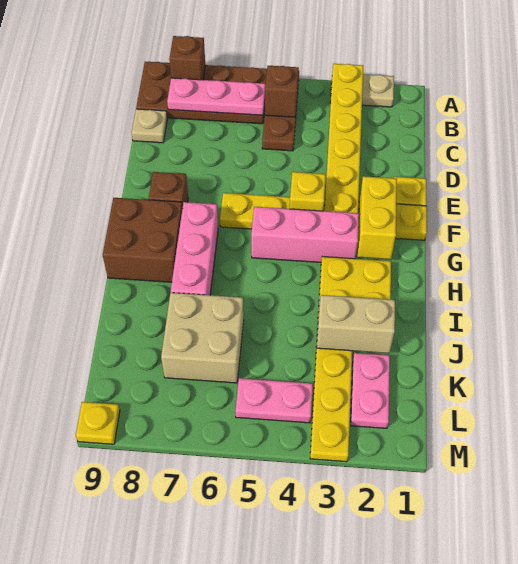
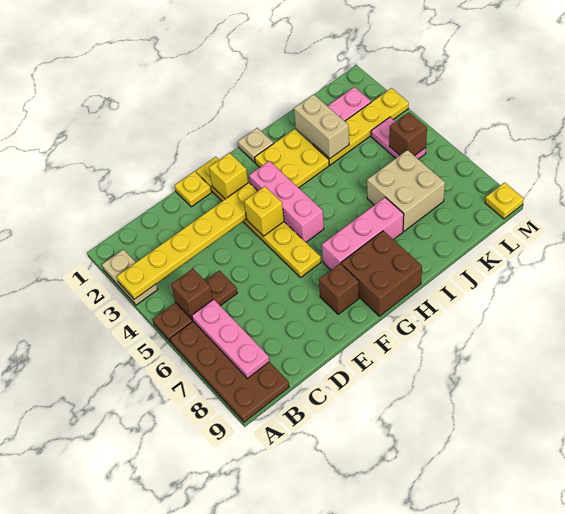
brown brick A8 level 2 -> brown brick L5 level 2
tan plate C9 level 1 -> tan plate H1 level 1
yellow brick F2:G2 level 2 -> yellow brick F2 level 2

